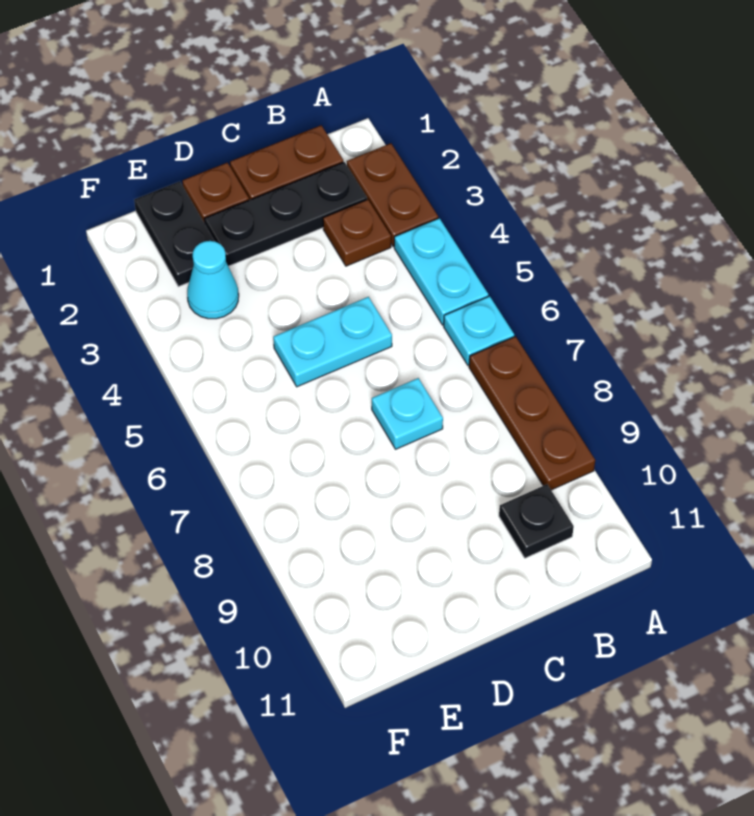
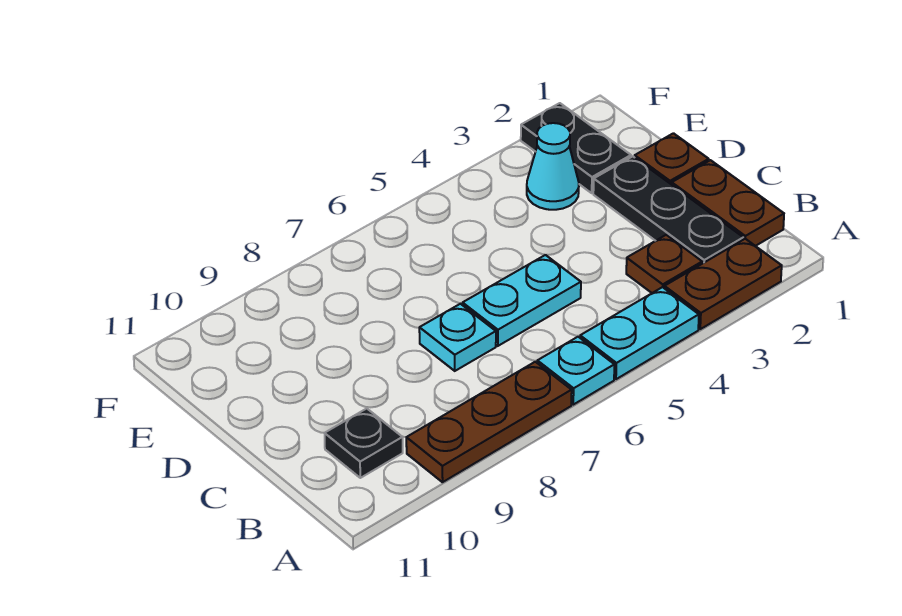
cyan plate C5:D5 level 1 -> cyan plate C5:C6 level 1
black plate E1:E2 level 1 -> black plate E2:F2 level 1

